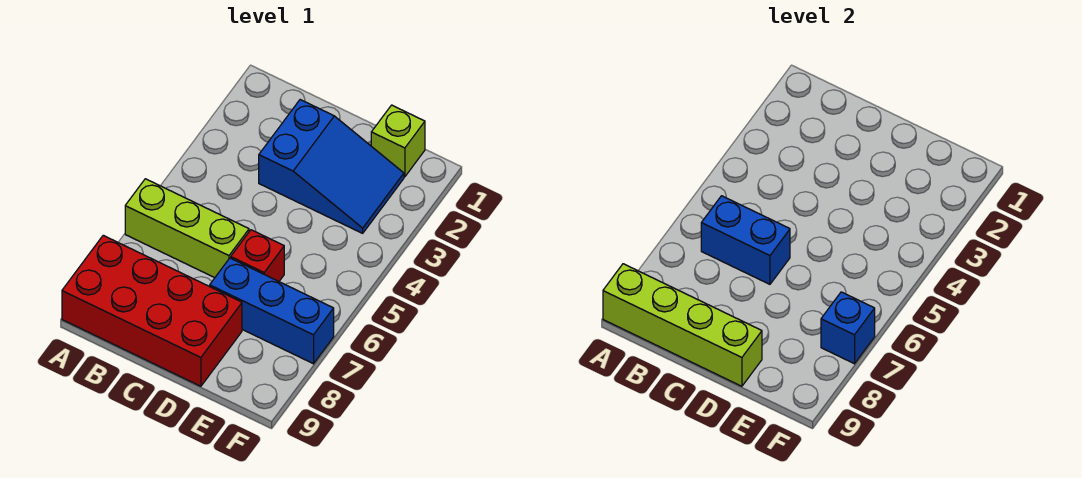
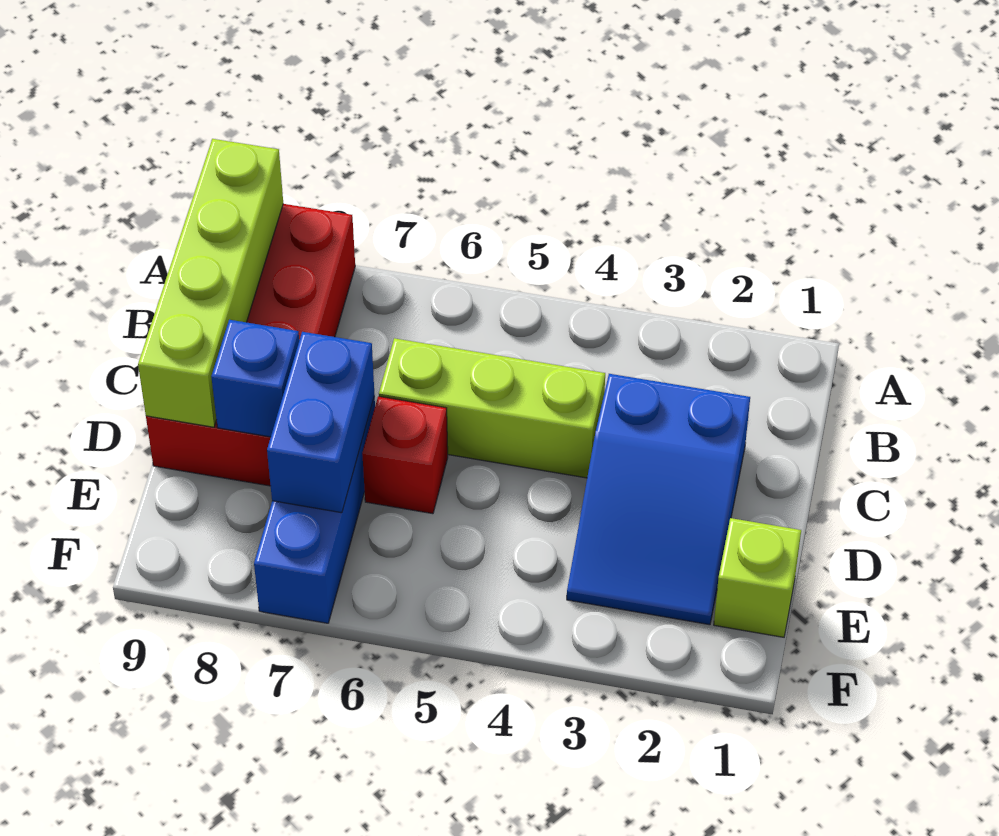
lime brick A6:C6 level 1 -> lime brick C4:C6 level 1
blue brick B6:C6 level 2 -> blue brick D7:E7 level 2
blue brick F7 level 2 -> blue brick D8 level 2

